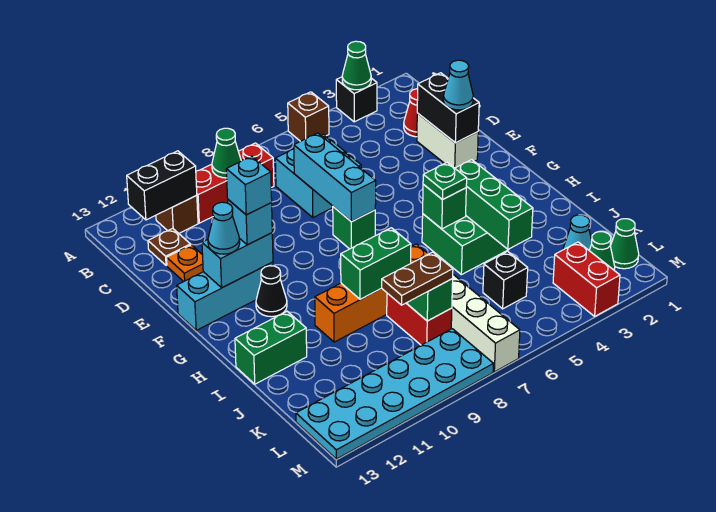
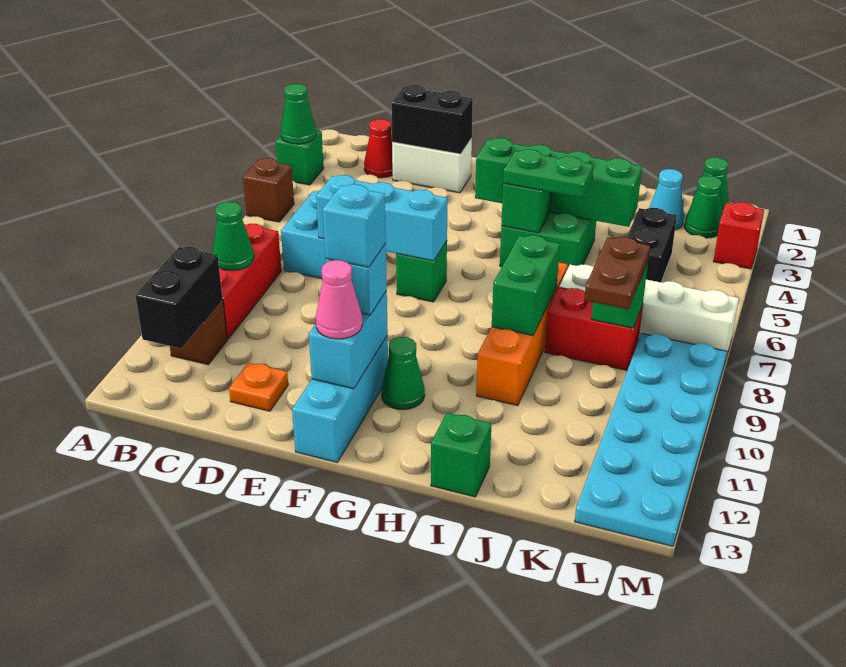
black brick A3 level 1 -> green brick A3 level 1
brown plate C12 level 1 -> none
cyan cone E2 level 3 -> none
cyan cone F12 level 3 -> pink cone F12 level 3
black cone G11 level 1 -> green cone G11 level 1
green brick H4:J4 level 2 -> green brick G4:J4 level 2
green plate H5 level 3 -> green plate H5:I5 level 3
green brick I12:I13 level 1 -> green brick I13 level 1
black brick K5 level 1 -> black brick K4:K5 level 1
red brick L3:M3 level 1 -> red brick M3 level 1

